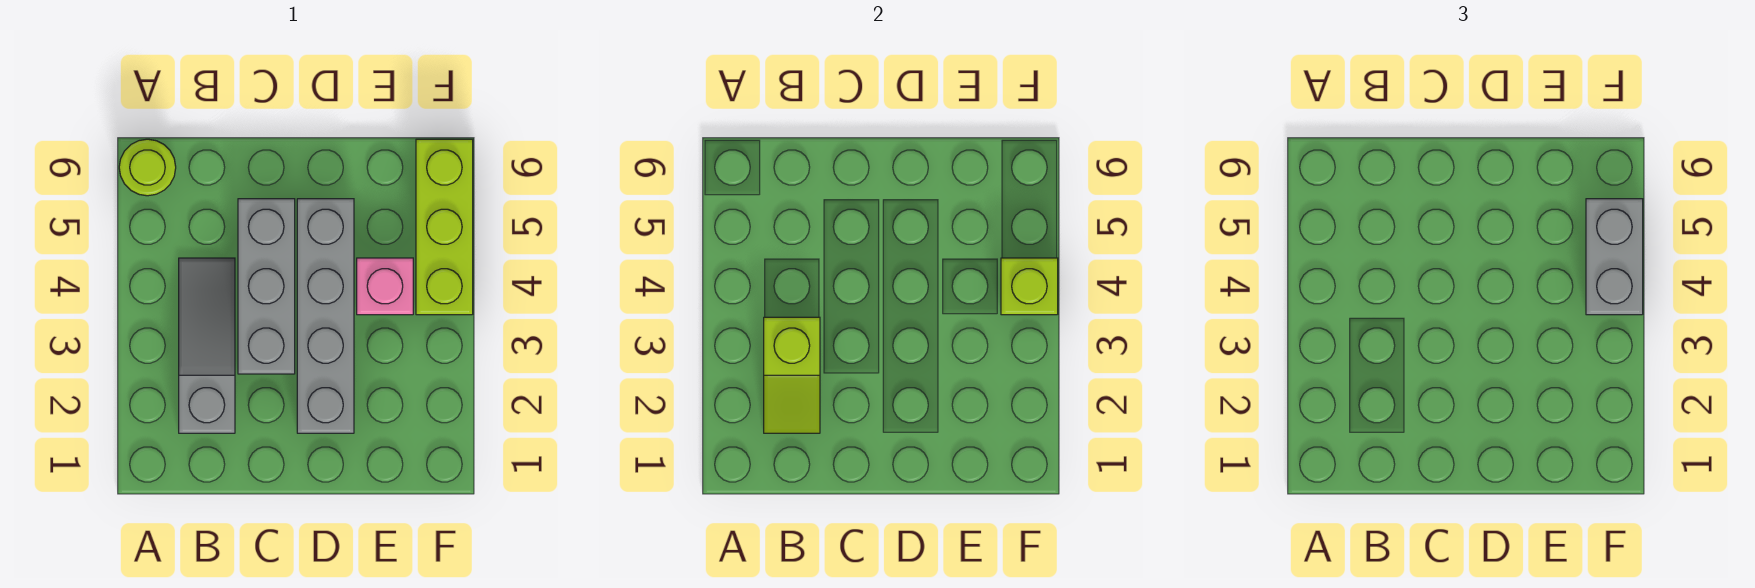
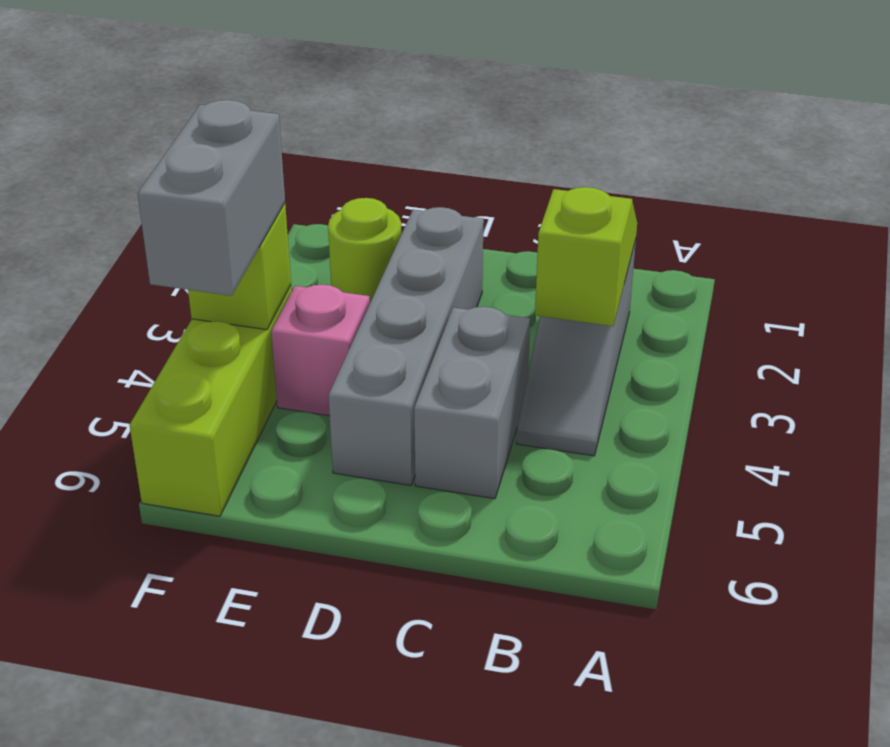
lime round brick A6 level 1 -> lime round brick E2 level 1
grey brick C3:C5 level 1 -> grey brick C4:C5 level 1

